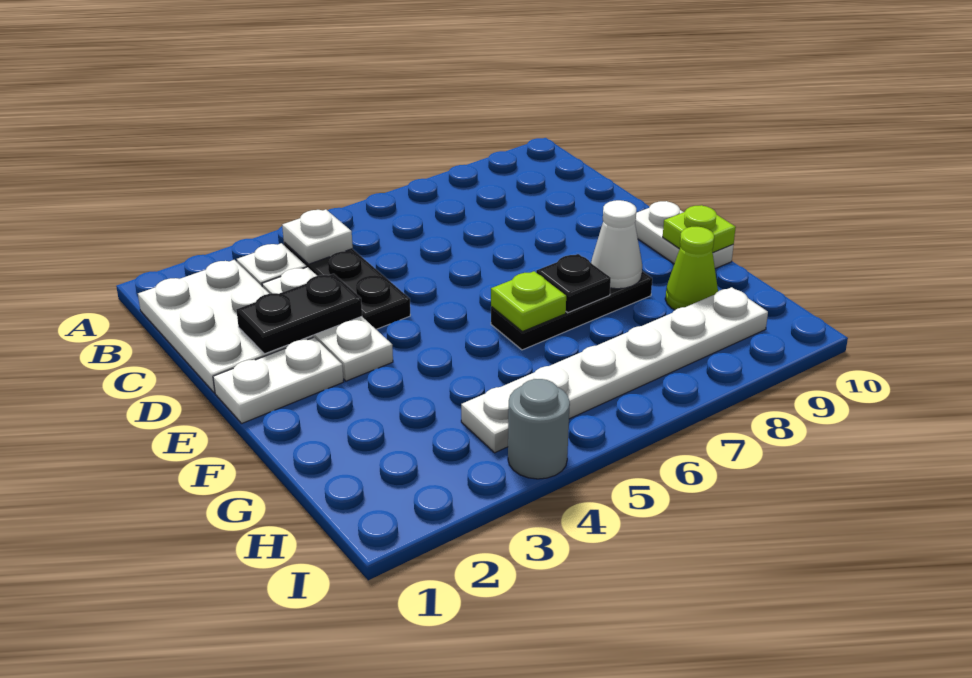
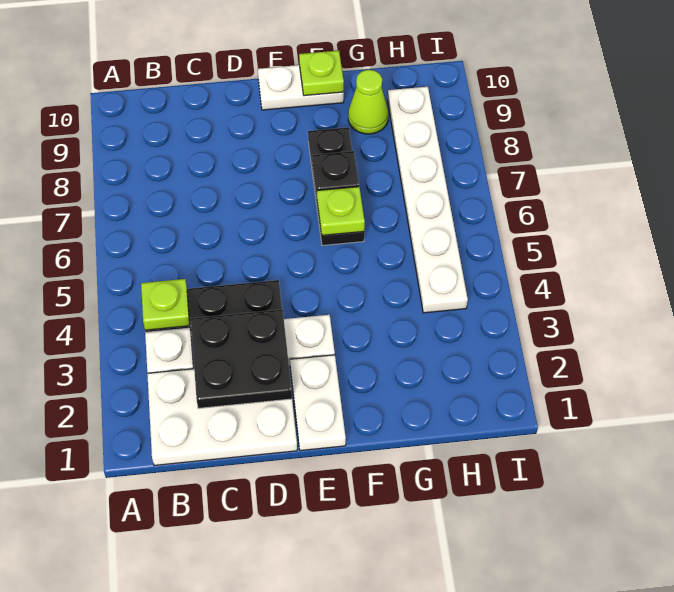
white plate B4 level 2 -> lime plate B4 level 2
black plate D2:D3 level 2 -> black plate C2:D3 level 2
white cone F8 level 2 -> none
grey round brick I4 level 1 -> none

